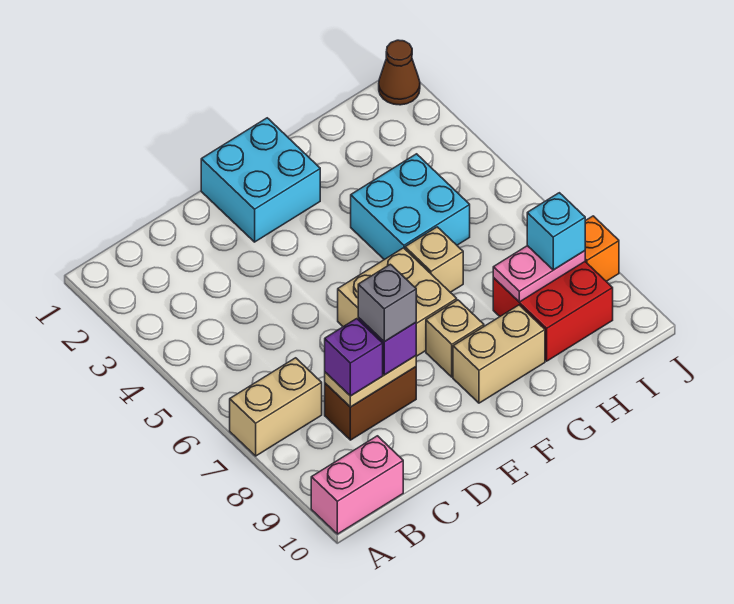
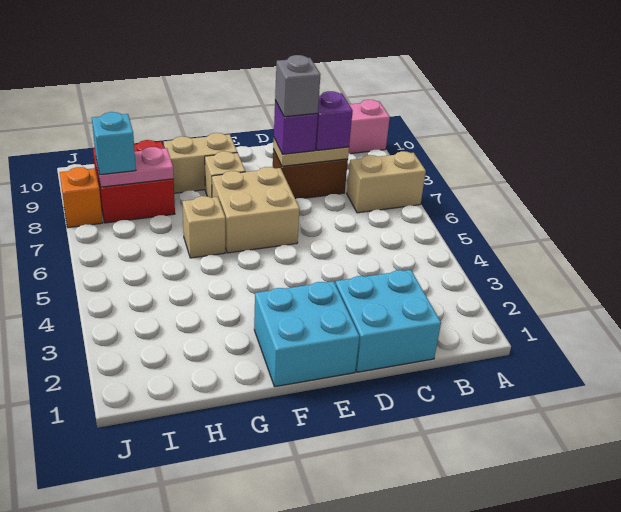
cyan brick G4:H5 level 1 -> cyan brick C1:D2 level 1
brown cone J1 level 1 -> none

